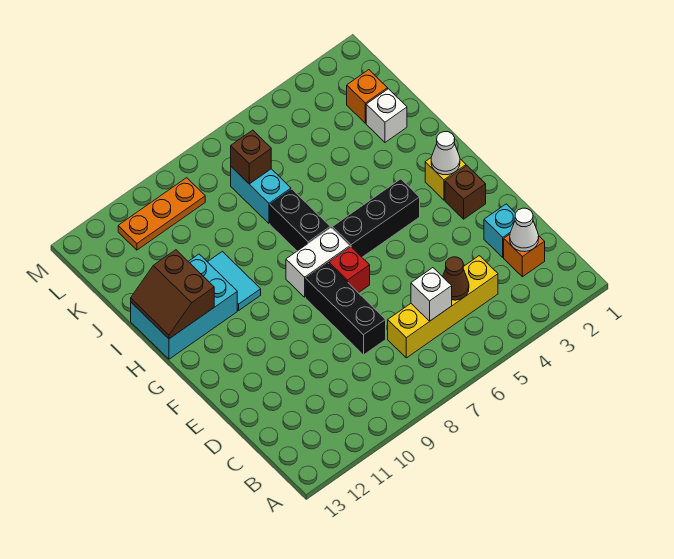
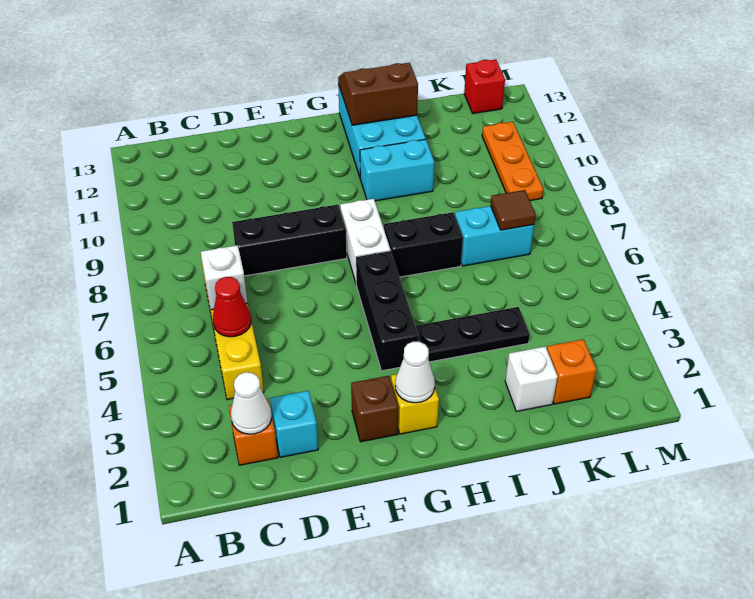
brown cone C5 level 2 -> red cone C5 level 2
red brick F7 level 1 -> red brick L13 level 1
none -> black plate H4:J4 level 1
cyan tile H10:I10 level 1 -> cyan brick H10:I10 level 1
brown brick K7 level 2 -> brown tile K7 level 2

